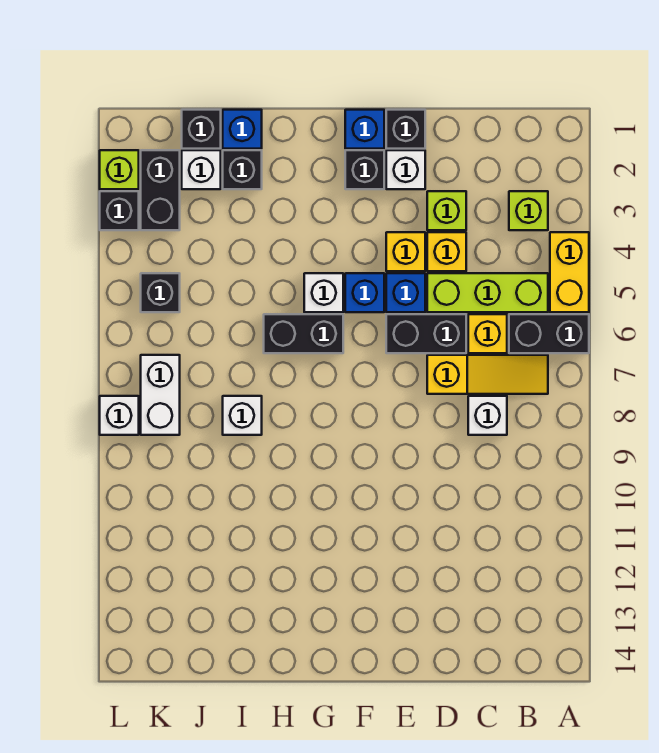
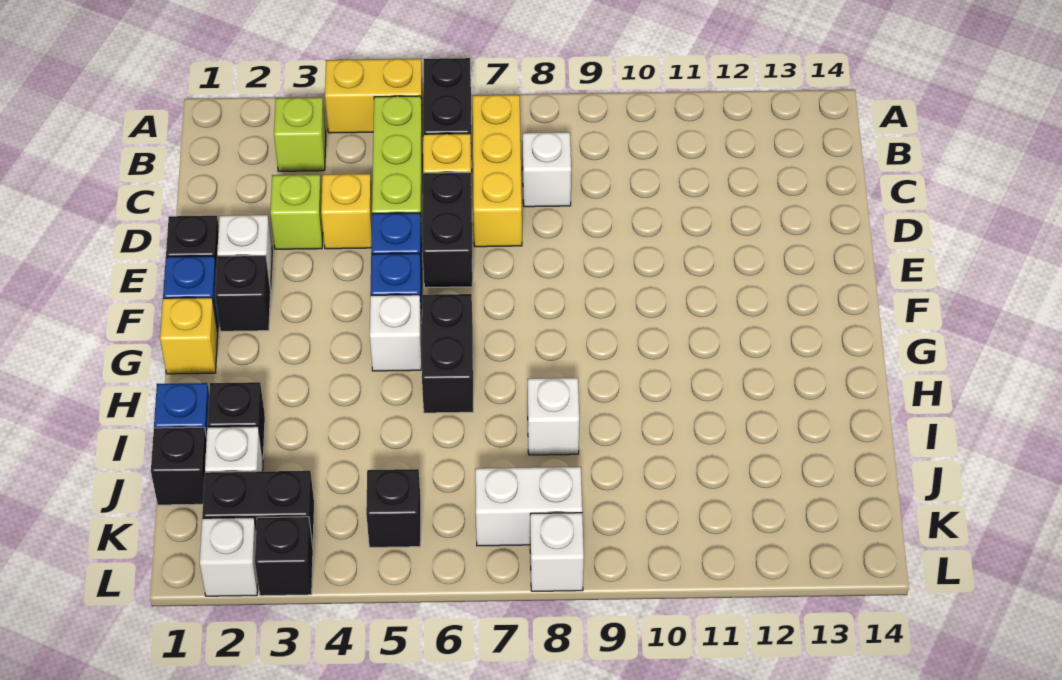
yellow slope B7:D7 level 1 top D -> yellow brick B7:D7 level 1
yellow brick E4 level 1 -> yellow brick G1 level 1
lime brick L2 level 1 -> white brick L2 level 1

